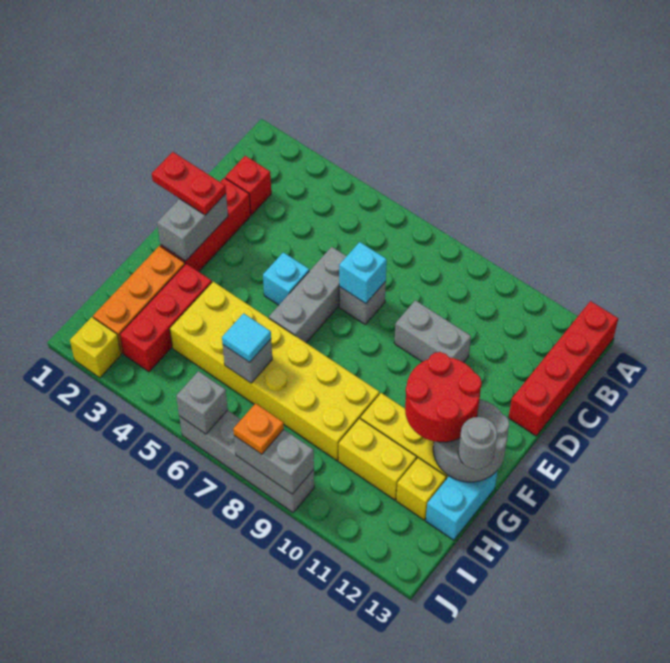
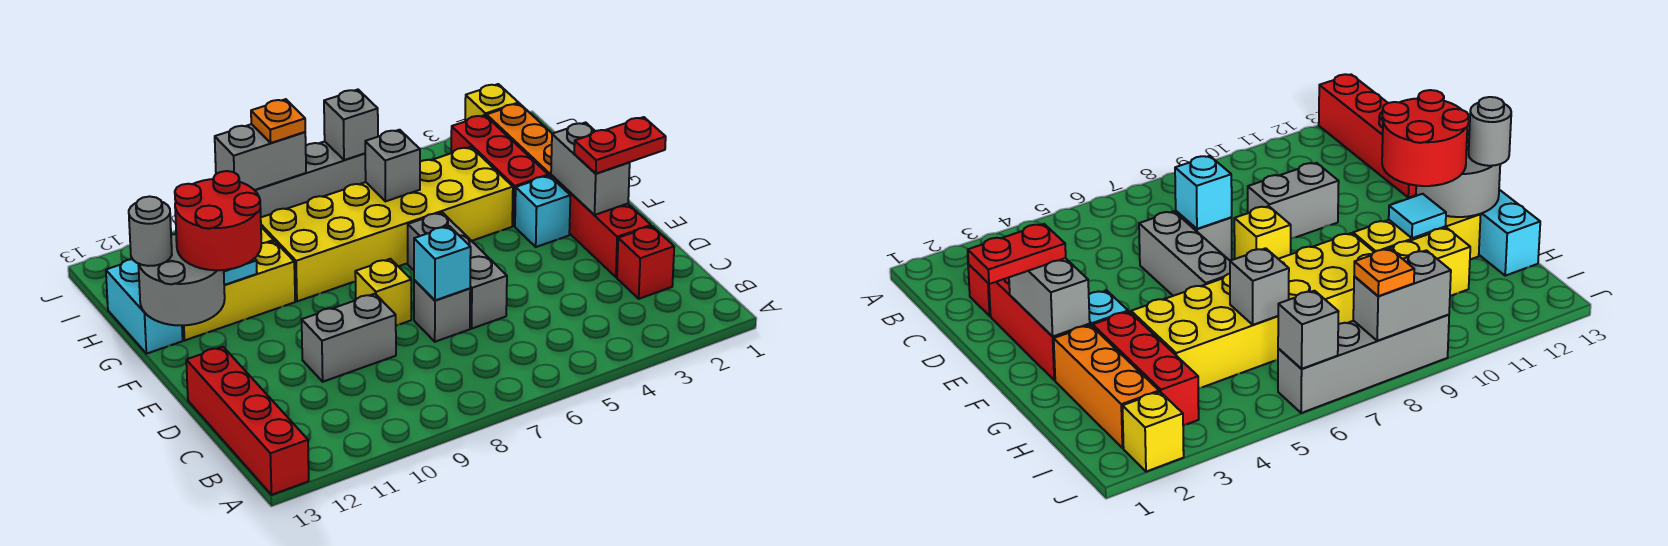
cyan brick E5 level 1 -> cyan brick F3 level 1
cyan tile H6 level 3 -> cyan tile G11 level 2
yellow brick H12 level 1 -> yellow brick E8 level 1

